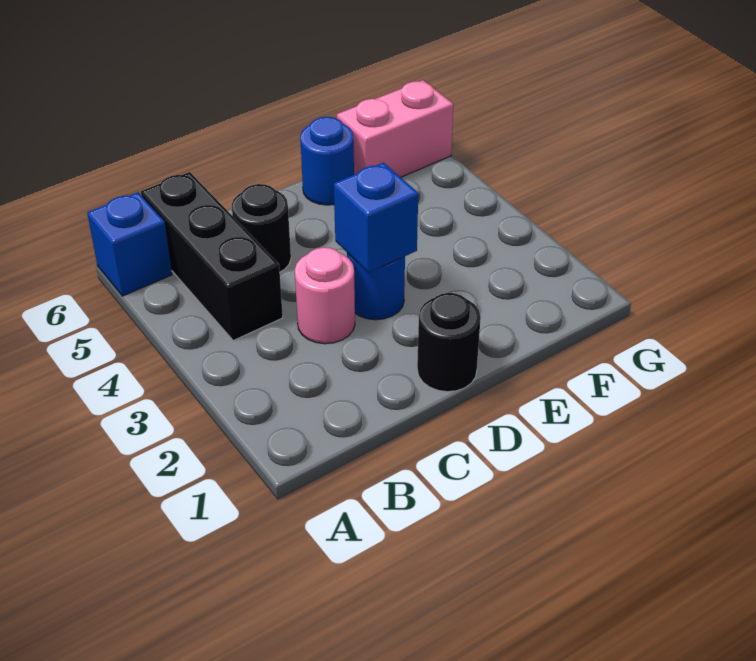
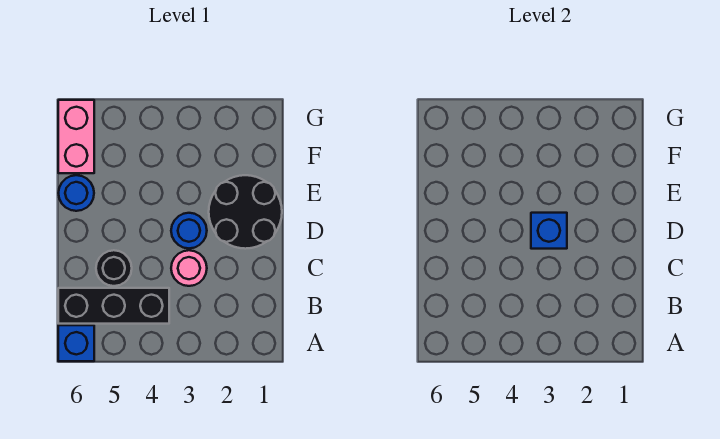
black round brick D1 level 1 -> black round brick D1:E2 level 1

